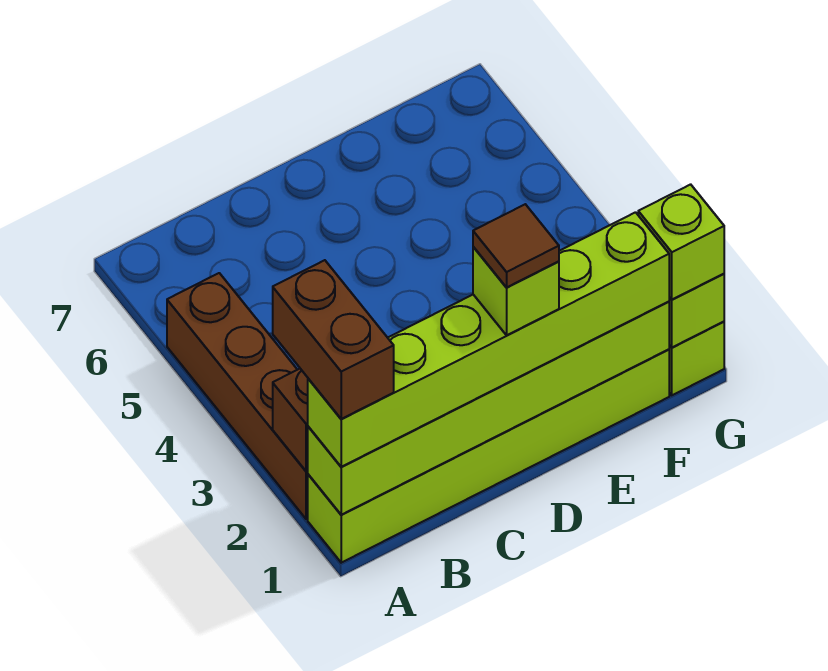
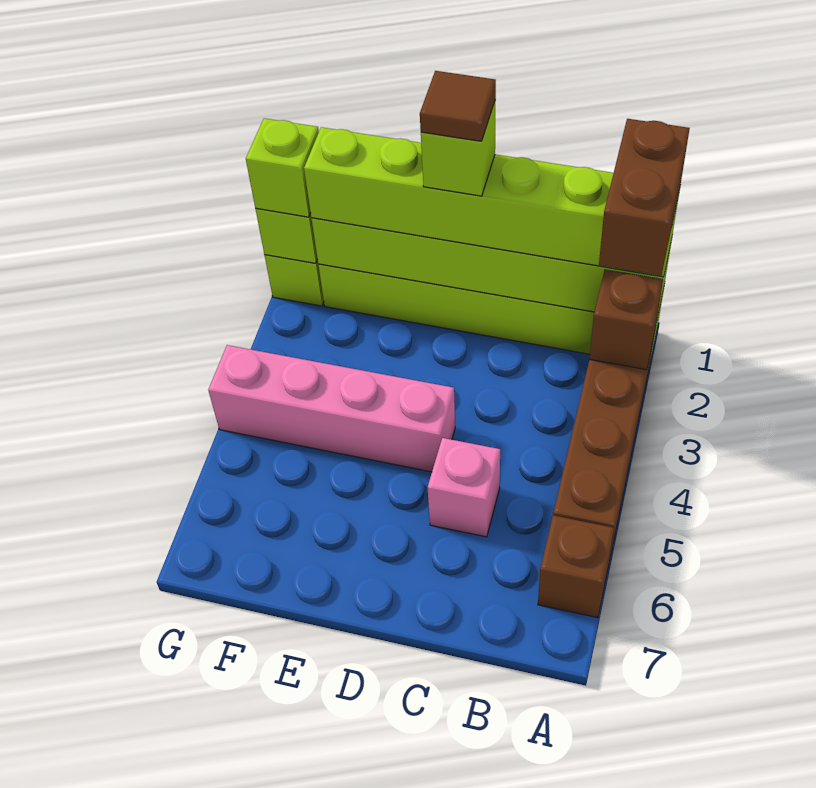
none -> brown brick A6 level 1
none -> pink brick C5 level 1
none -> pink brick D4:G4 level 1

